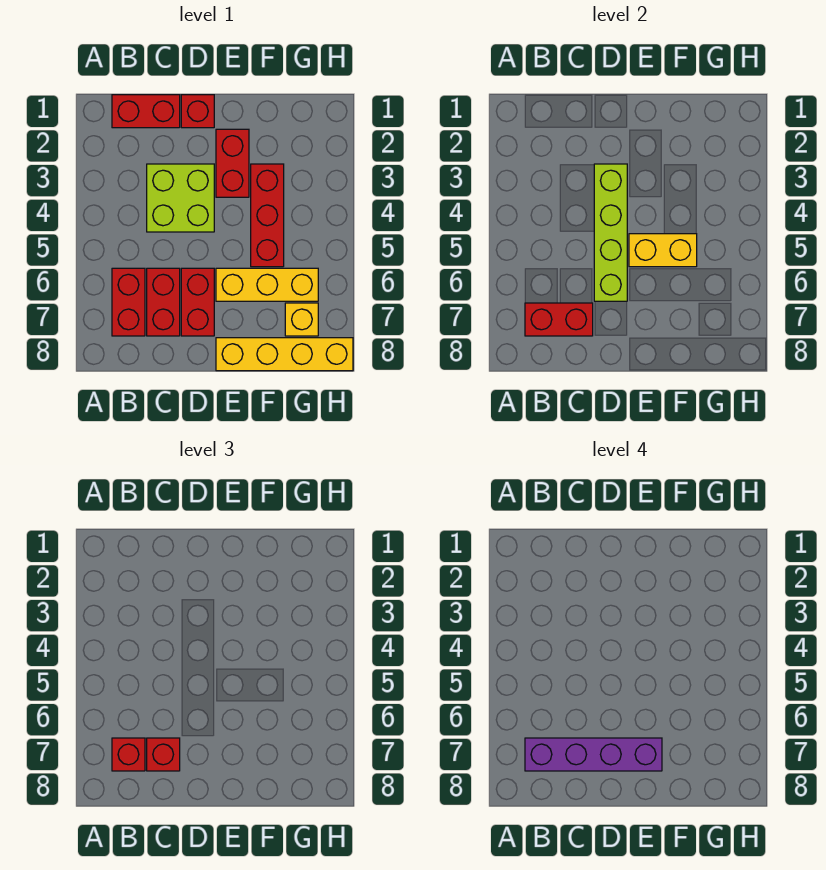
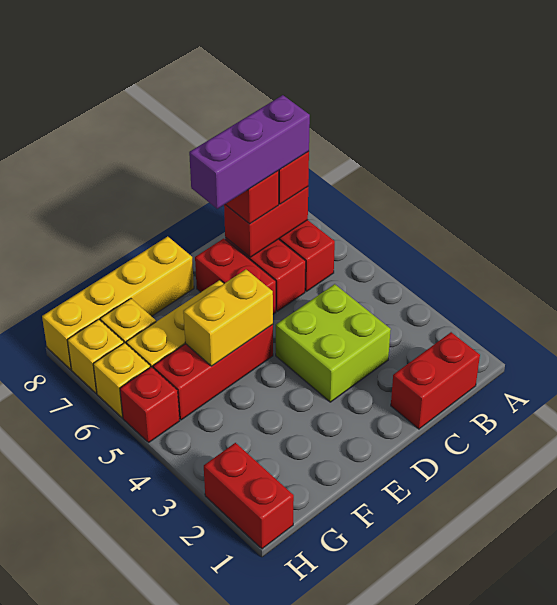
purple brick B7:E7 level 4 -> purple brick B7:D7 level 4
red brick D1 level 1 -> red brick H5 level 1
lime brick D3:D6 level 2 -> none
red brick E2:E3 level 1 -> red brick H1:H2 level 1
red brick F3:F5 level 1 -> red brick E5:G5 level 1
none -> yellow brick H6 level 1
none -> yellow brick H7 level 1

